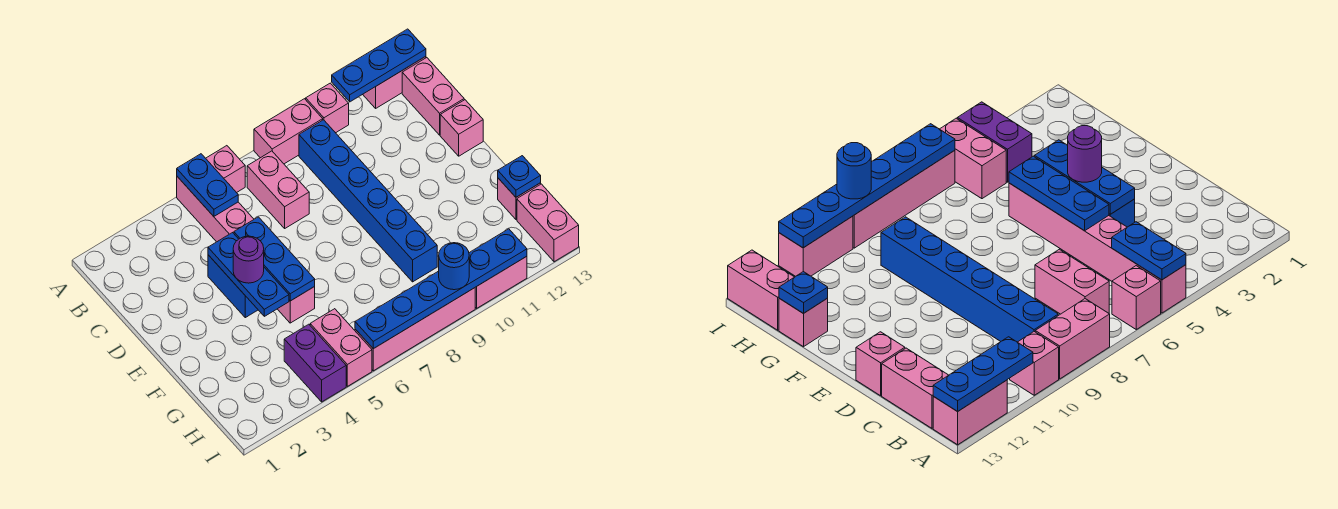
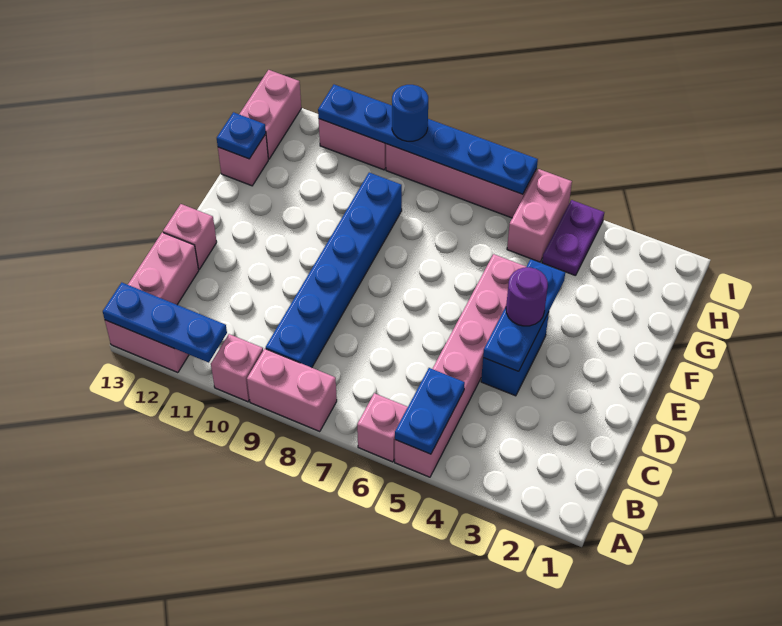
pink brick B7:C7 level 1 -> none
blue plate D5:F5 level 2 -> none
purple brick H4:I4 level 1 -> purple plate H4:I4 level 1

